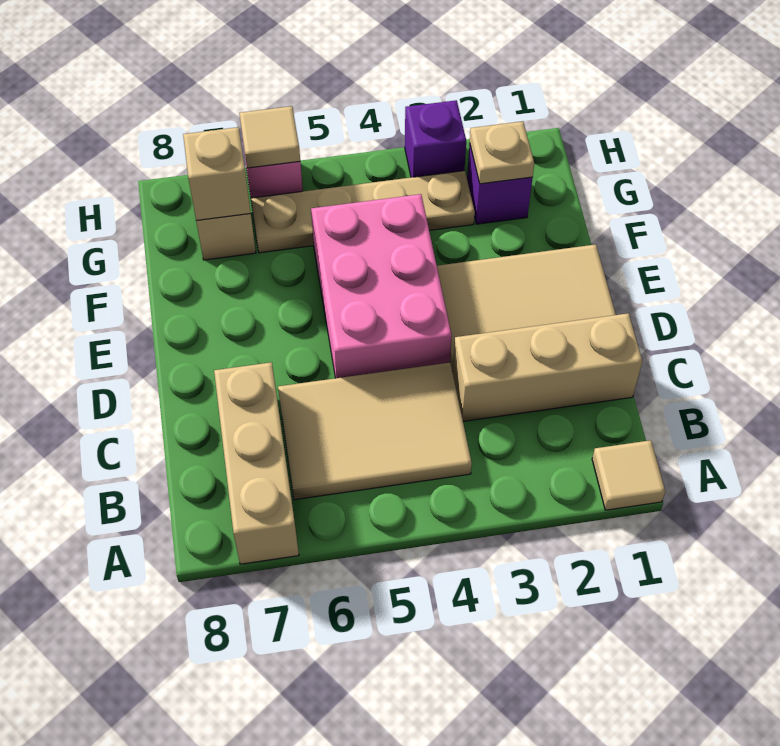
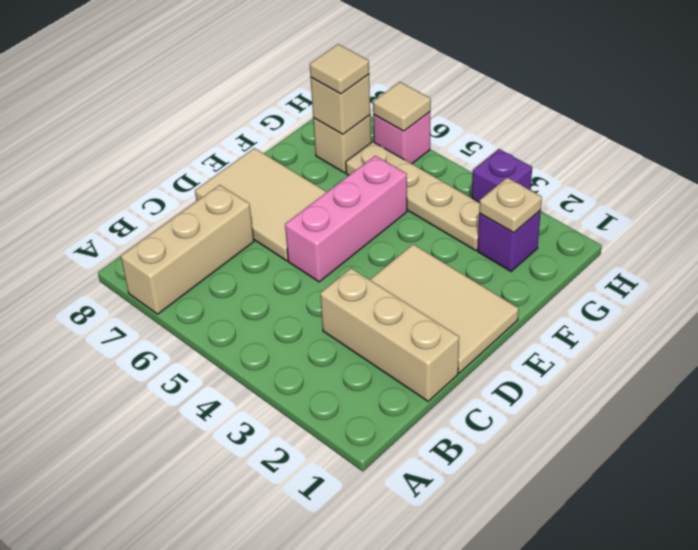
tan tile A1 level 1 -> tan tile G7 level 3
tan tile B4:C6 level 1 -> tan tile D6:E8 level 1
pink brick D4:F5 level 1 -> pink brick D5:F5 level 1

